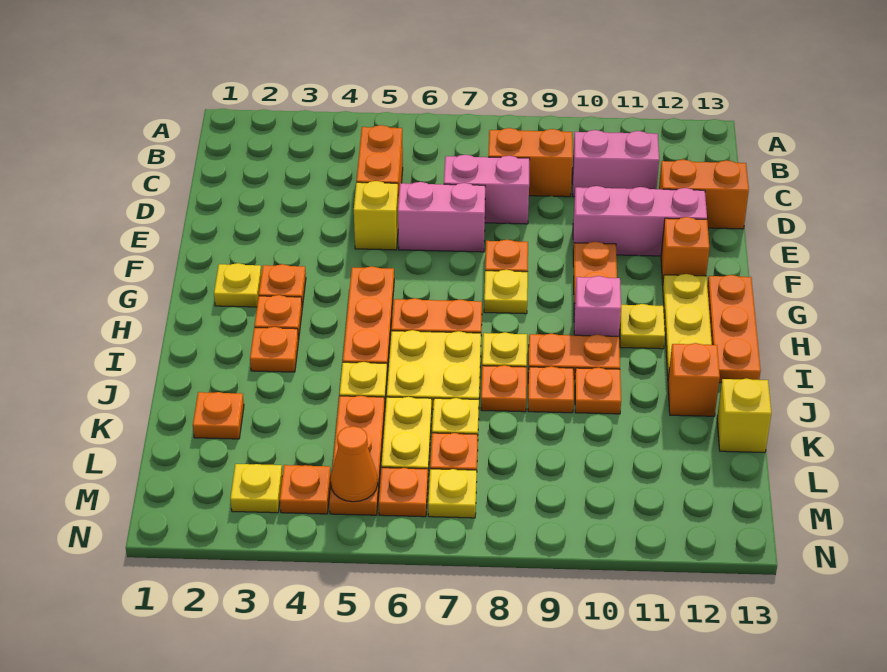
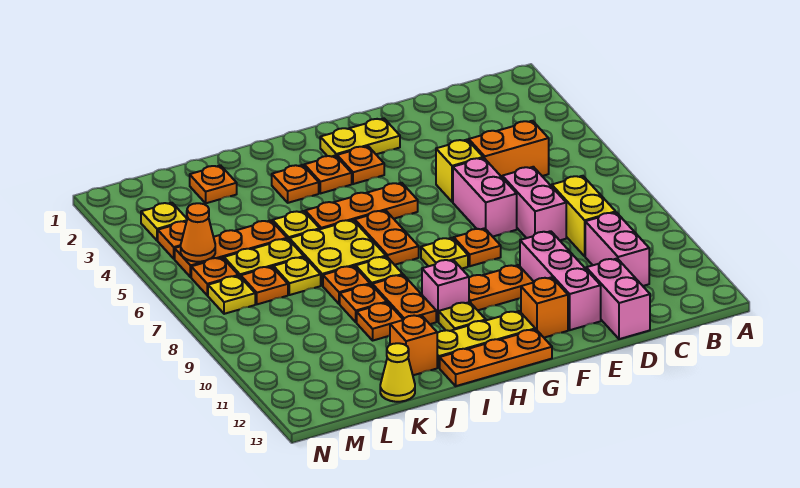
orange brick C8:C9 level 1 -> yellow brick C8:C9 level 1
orange brick D12:D13 level 1 -> pink brick D12:D13 level 1
yellow plate G2 level 1 -> yellow plate F2:G2 level 1
yellow brick K13 level 1 -> yellow cone K13 level 1

